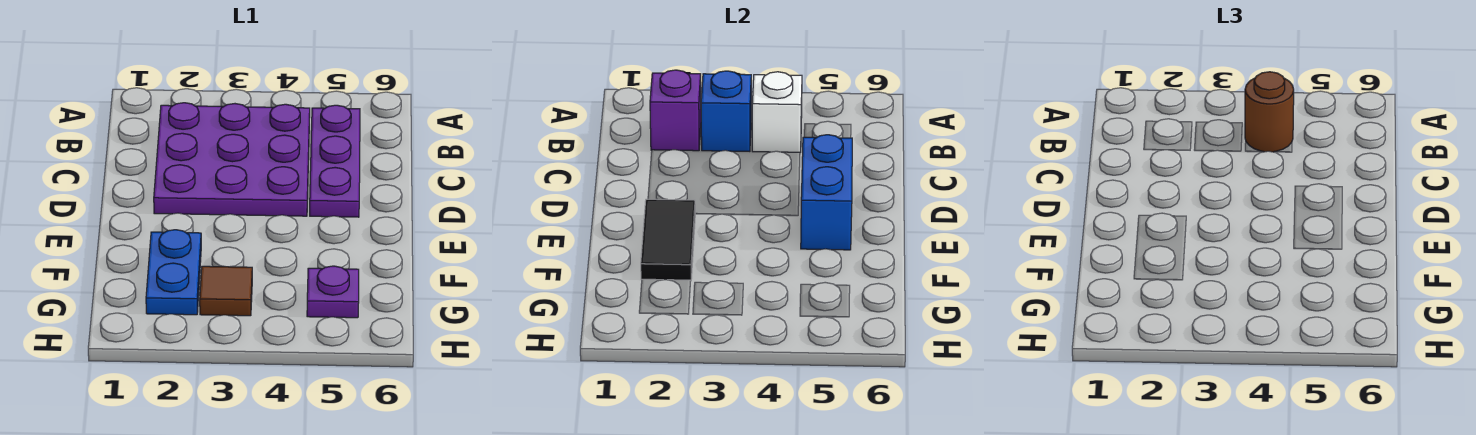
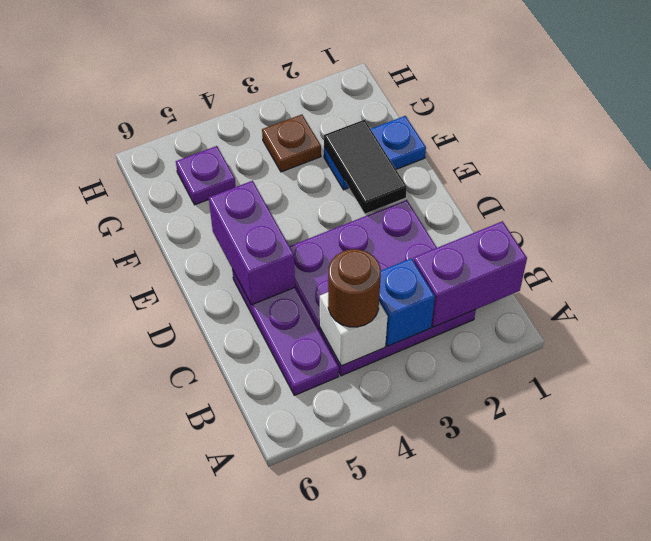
purple brick B2 level 2 -> purple brick B1:B2 level 2
blue brick D5:E5 level 2 -> purple brick D5:E5 level 2
blue plate F2:G2 level 1 -> blue plate F1:F2 level 1
brown tile G3 level 1 -> brown plate G3 level 1

